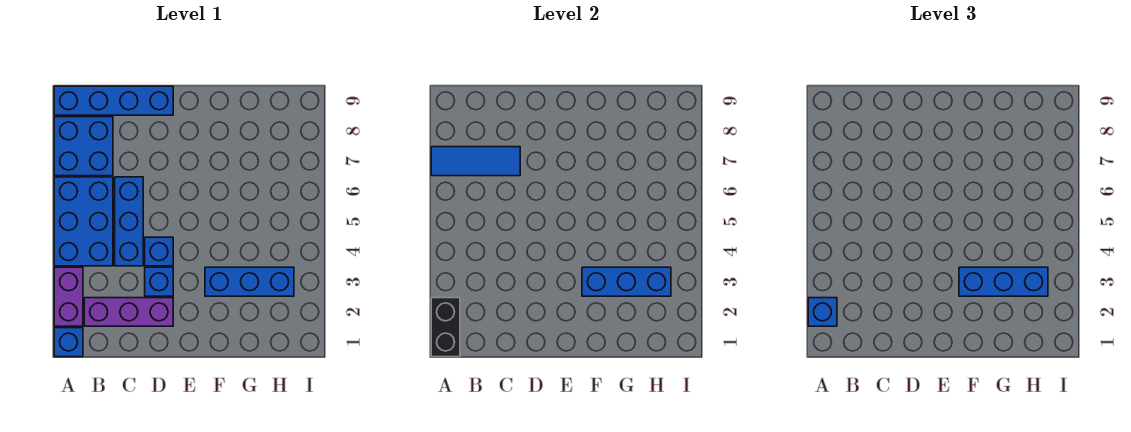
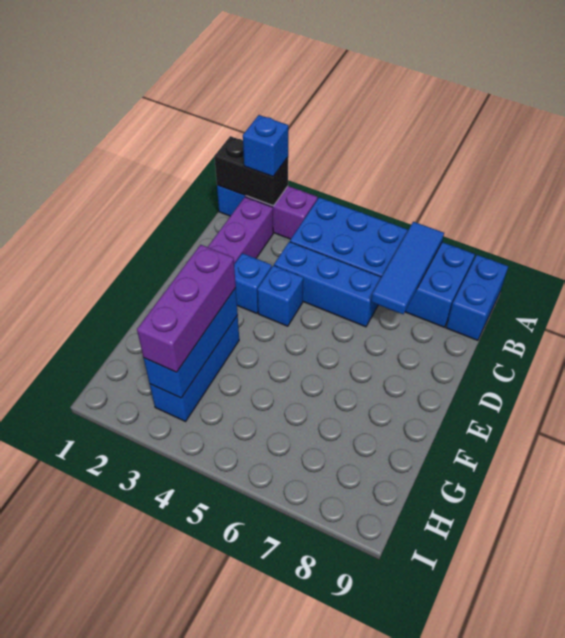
blue brick A9:D9 level 1 -> blue brick A9:B9 level 1
blue brick F3:H3 level 3 -> purple brick F3:H3 level 3

